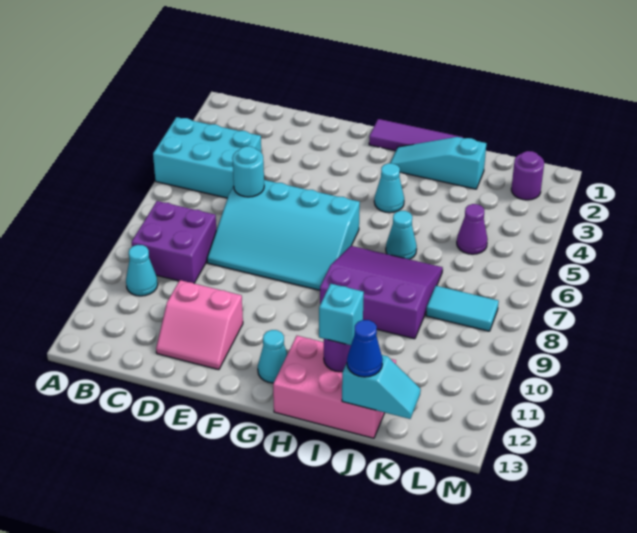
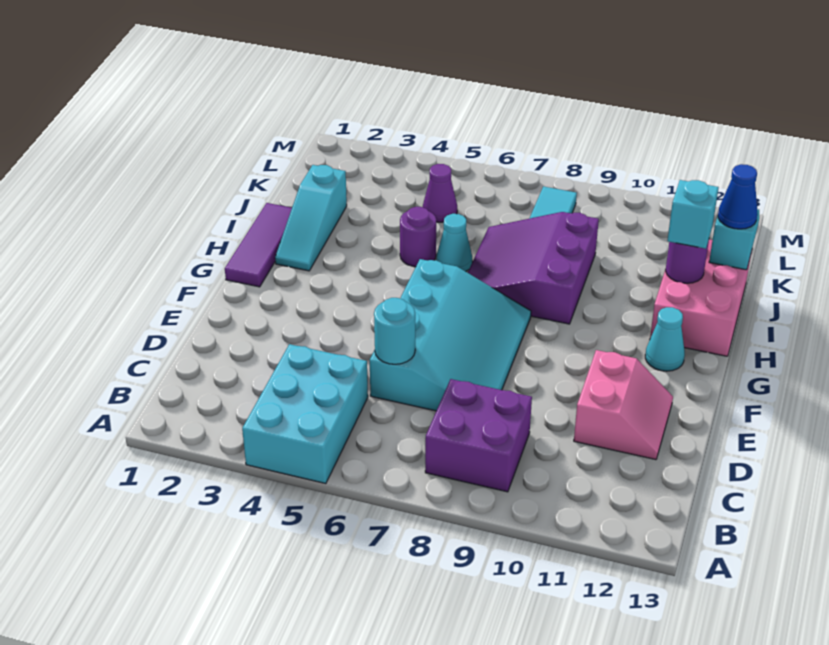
cyan cone B10 level 1 -> none
cyan cone H4 level 1 -> none
purple round brick L2 level 1 -> purple round brick I5 level 1

